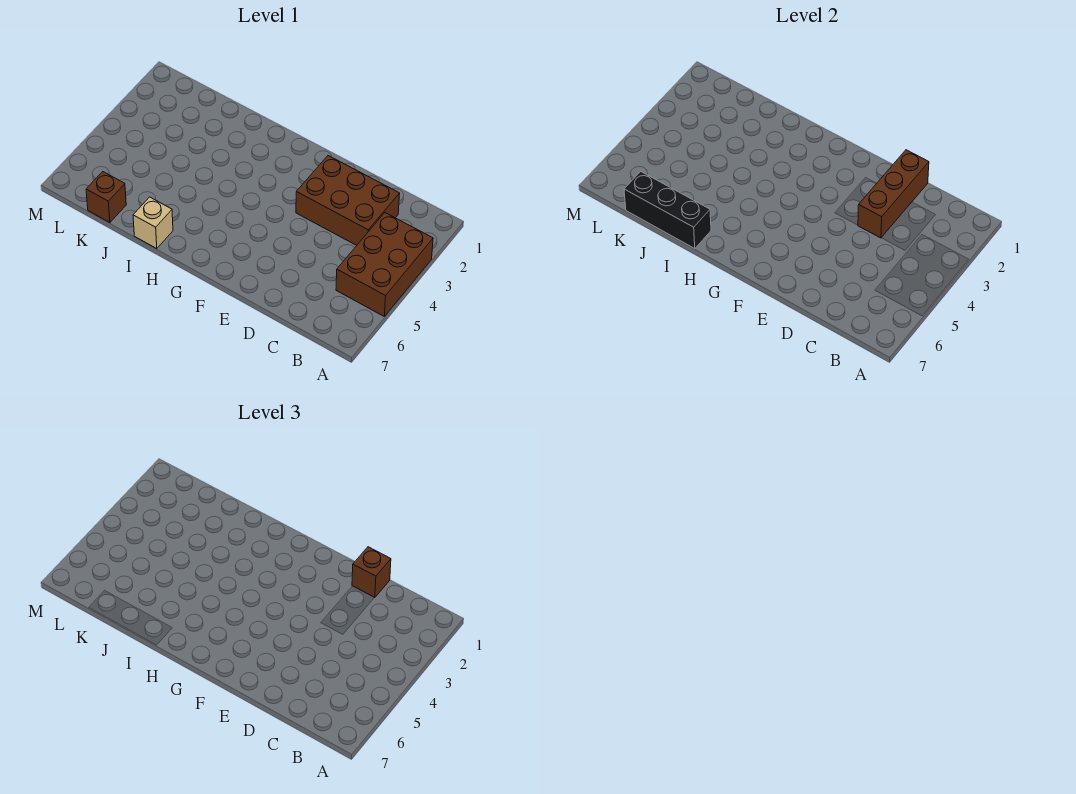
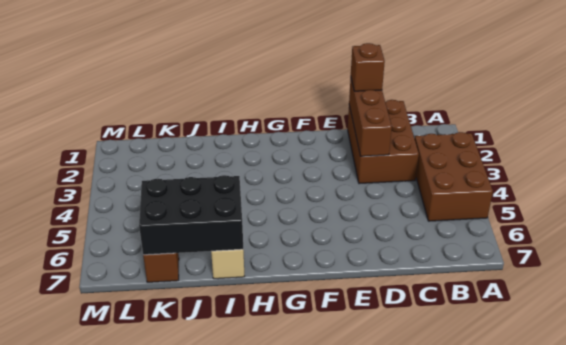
brown brick C2:E3 level 1 -> brown brick C1:D3 level 1
black brick I7:K7 level 2 -> black brick I6:K7 level 2

